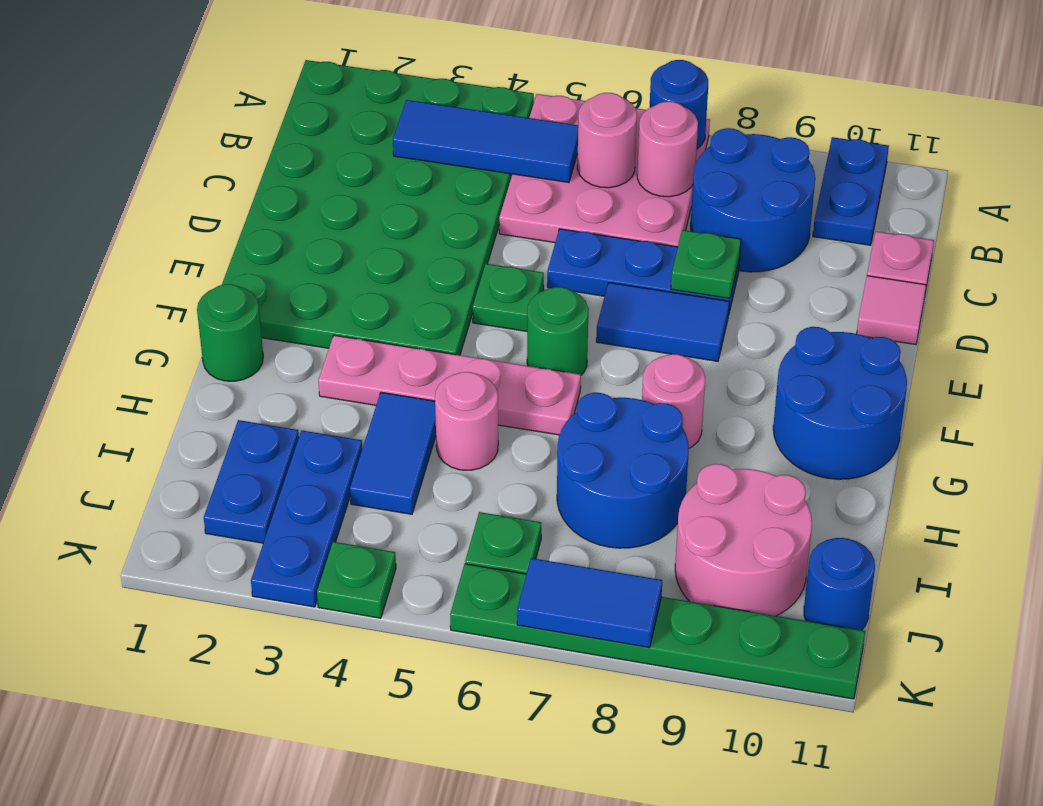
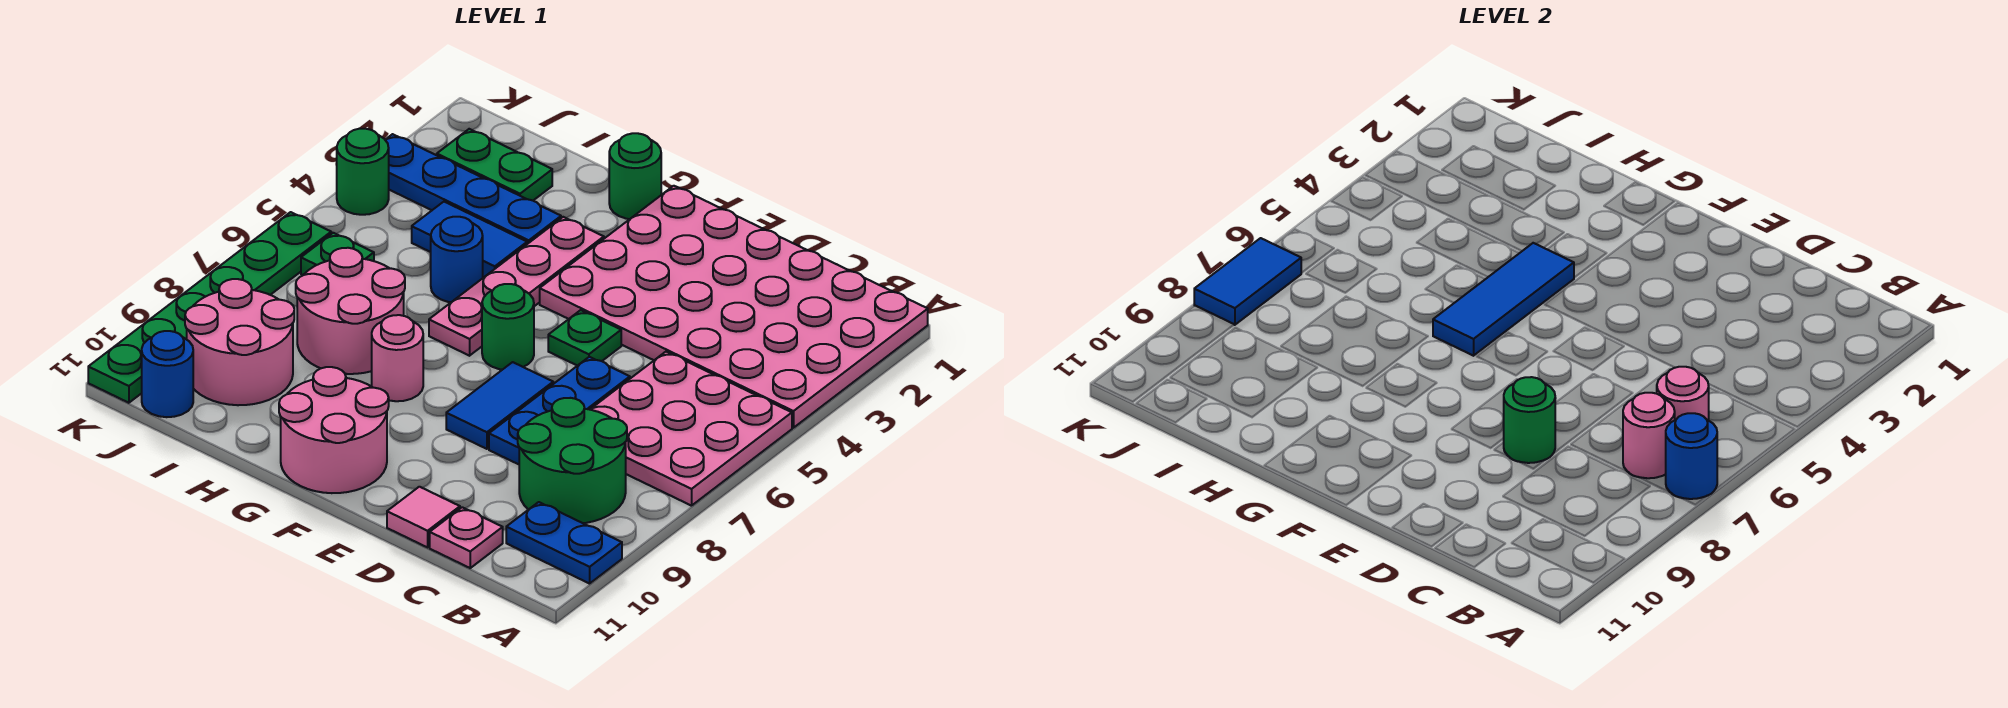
green plate A1:F4 level 1 -> pink plate A1:F4 level 1
blue tile B3:B5 level 2 -> blue tile G4:G6 level 2
blue round brick B8:C9 level 1 -> green round brick B8:C9 level 1
green plate D8 level 2 -> green round brick D8 level 2
blue round brick F10:G11 level 1 -> pink round brick F10:G11 level 1
pink round brick H5 level 1 -> blue round brick H5 level 1
blue round brick H7:I8 level 1 -> pink round brick H7:I8 level 1
blue plate I2:J2 level 1 -> green plate I2:J2 level 1
blue plate I3:K3 level 1 -> blue plate H3:K3 level 1
green plate K4 level 1 -> green round brick K4 level 1

